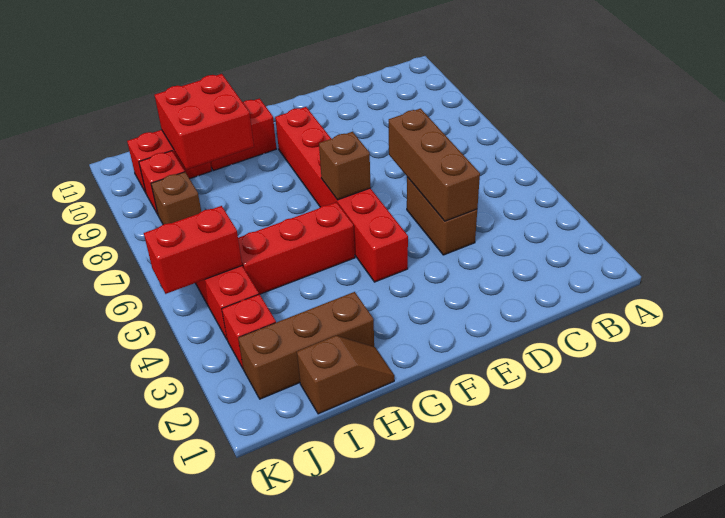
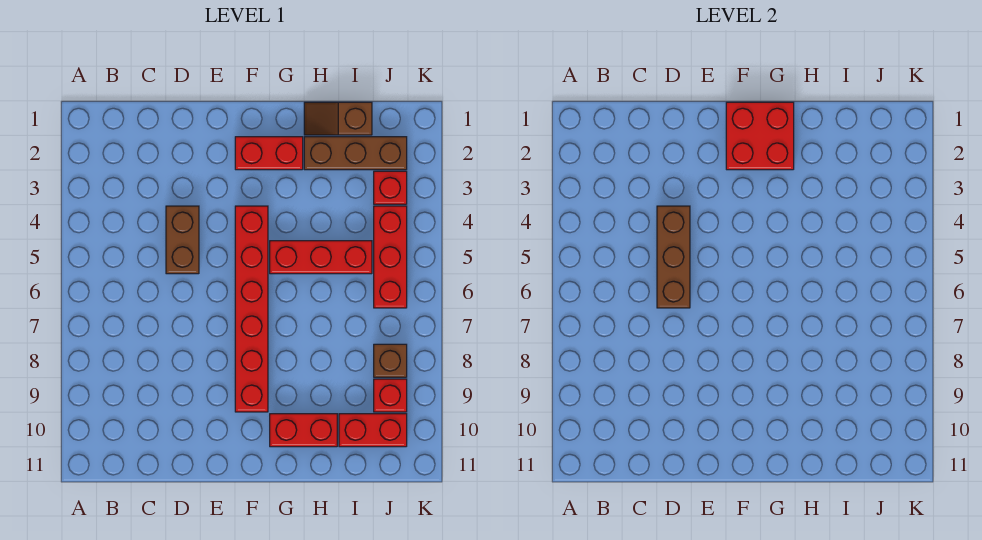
brown brick F6 level 2 -> none
red brick H9:I10 level 2 -> red brick F1:G2 level 2
red brick J5:K5 level 2 -> red brick F2:G2 level 1

